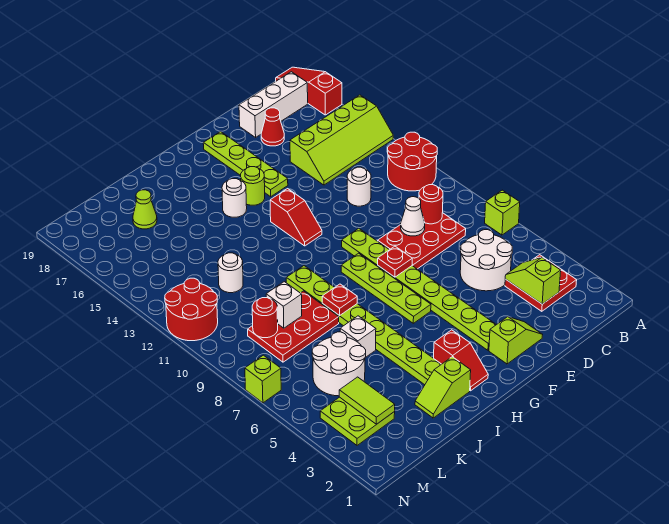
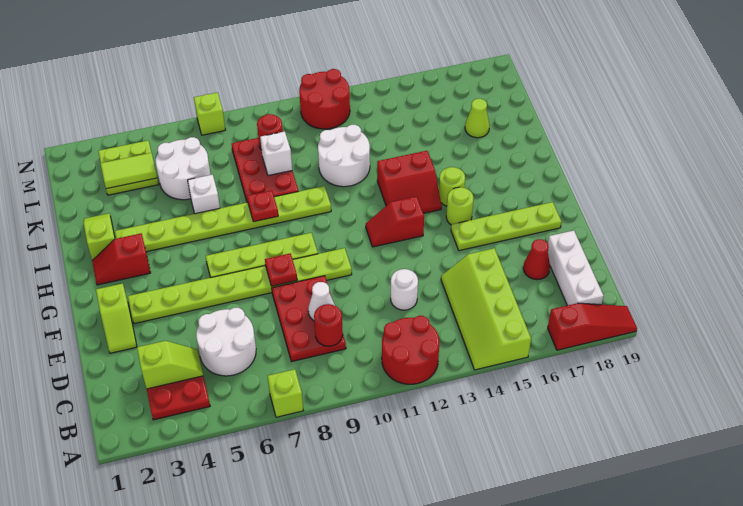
none -> red slope H13:I14 level 1 top I
white round brick H15 level 1 -> lime round brick H15 level 1
white round brick K12 level 1 -> white round brick J11:K12 level 1

